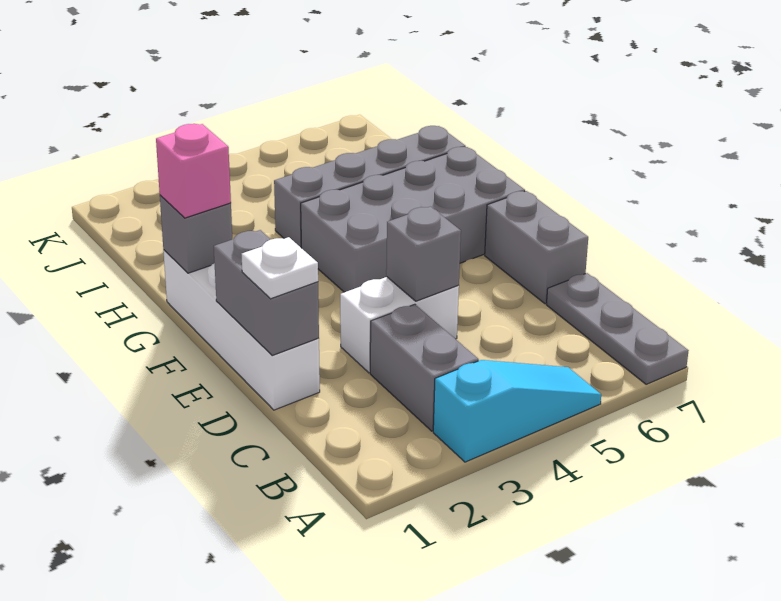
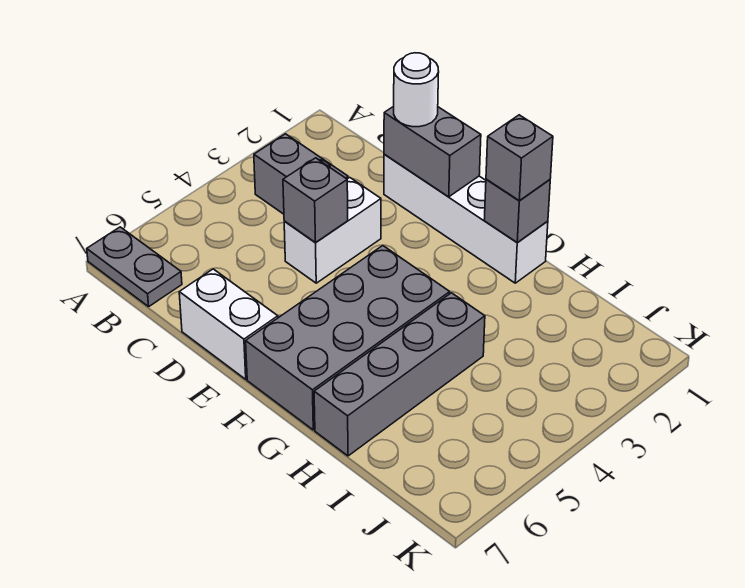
cyan slope A3:A5 level 1 top 3 -> none
grey plate A7:C7 level 1 -> grey plate A7:B7 level 1
white plate D1 level 3 -> white round brick D1 level 3
grey brick D7:E7 level 1 -> white brick D7:E7 level 1
pink brick G1 level 3 -> grey brick G1 level 3

